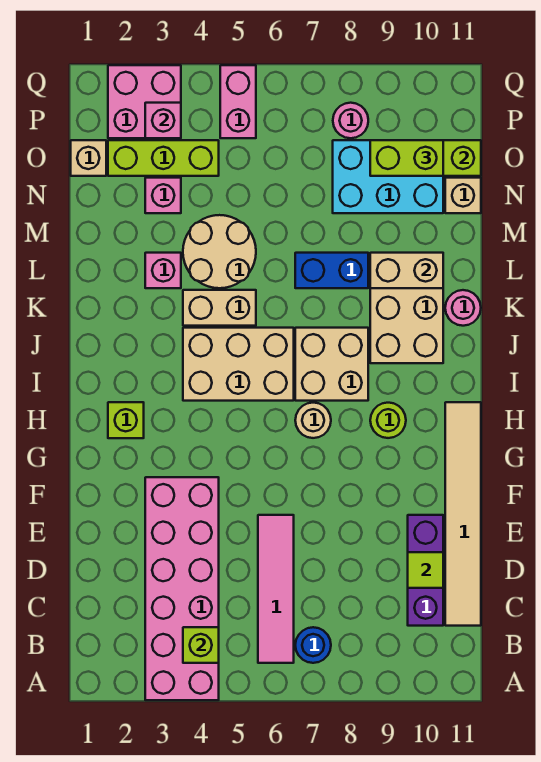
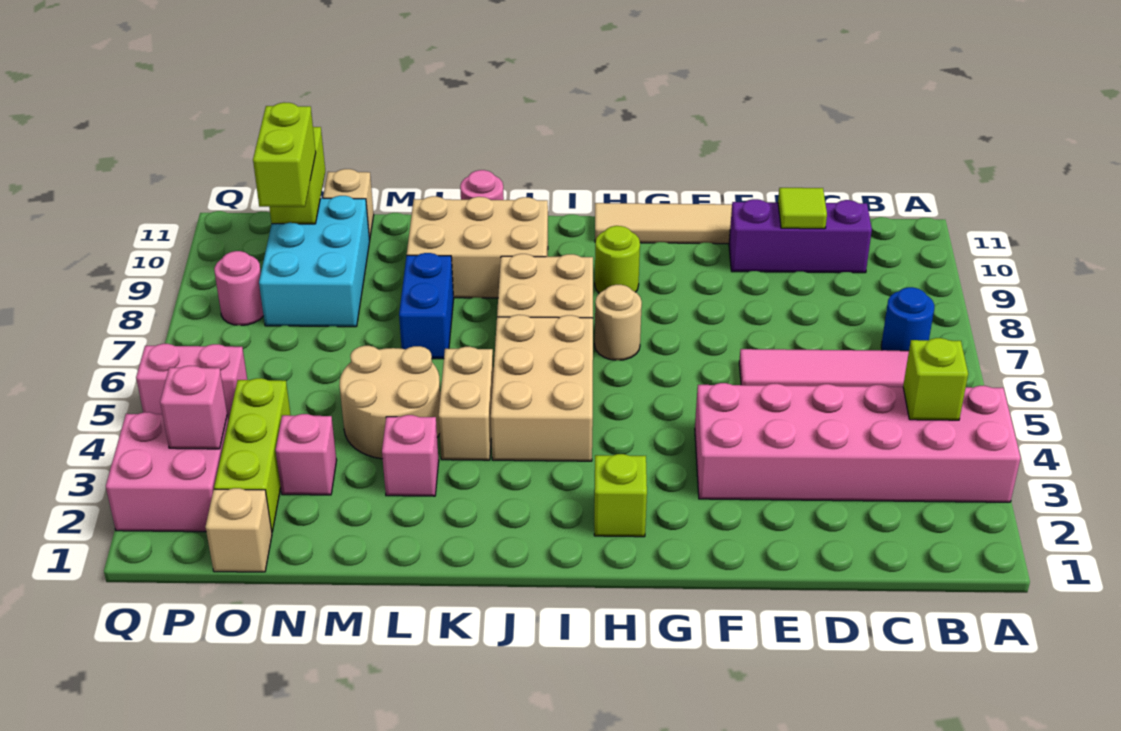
tan brick L9:L10 level 2 -> none

